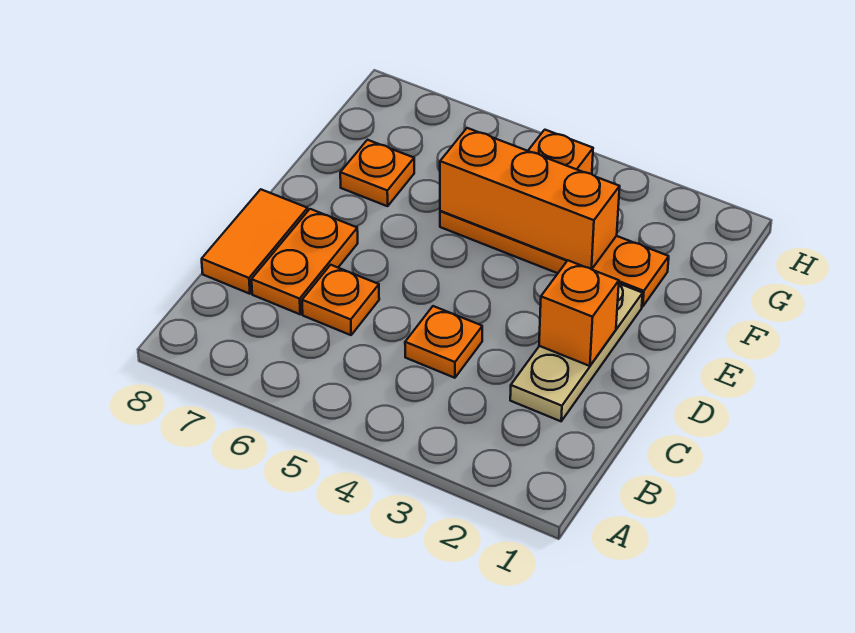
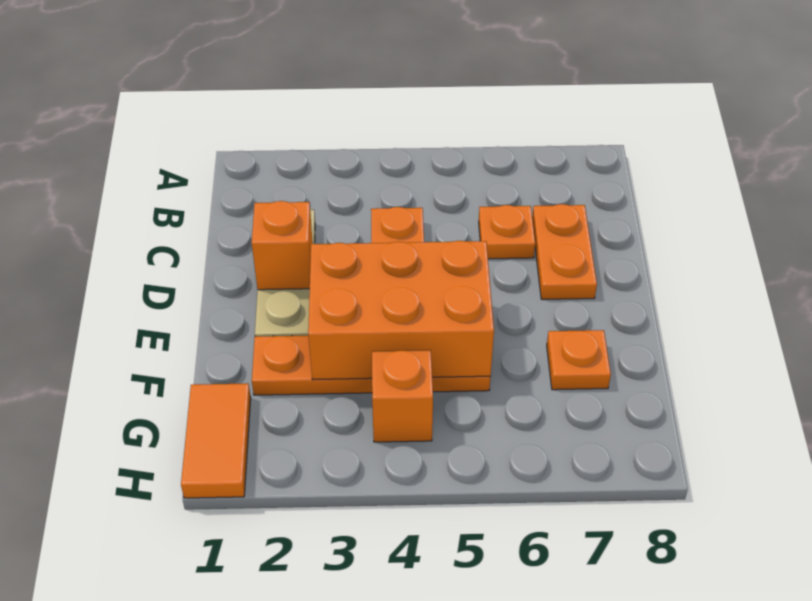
orange tile C8:D8 level 1 -> orange tile G1:H1 level 1
orange brick F3:F5 level 2 -> orange brick E3:F5 level 2

